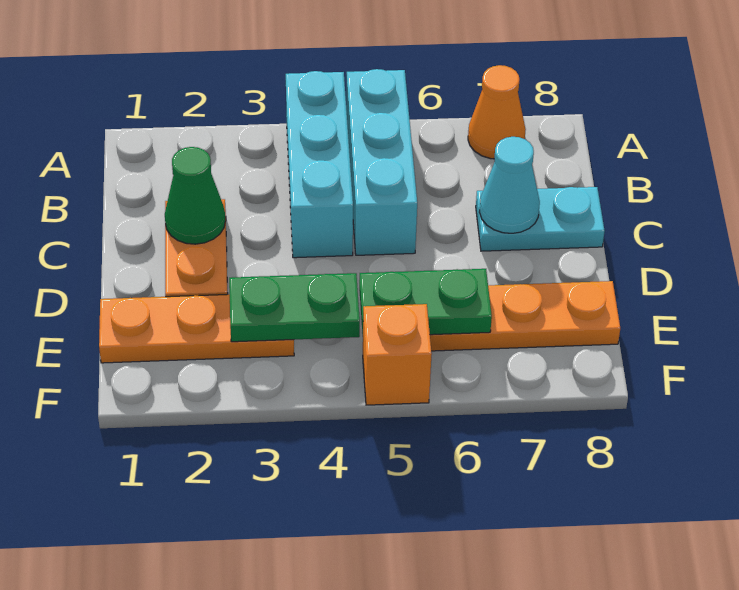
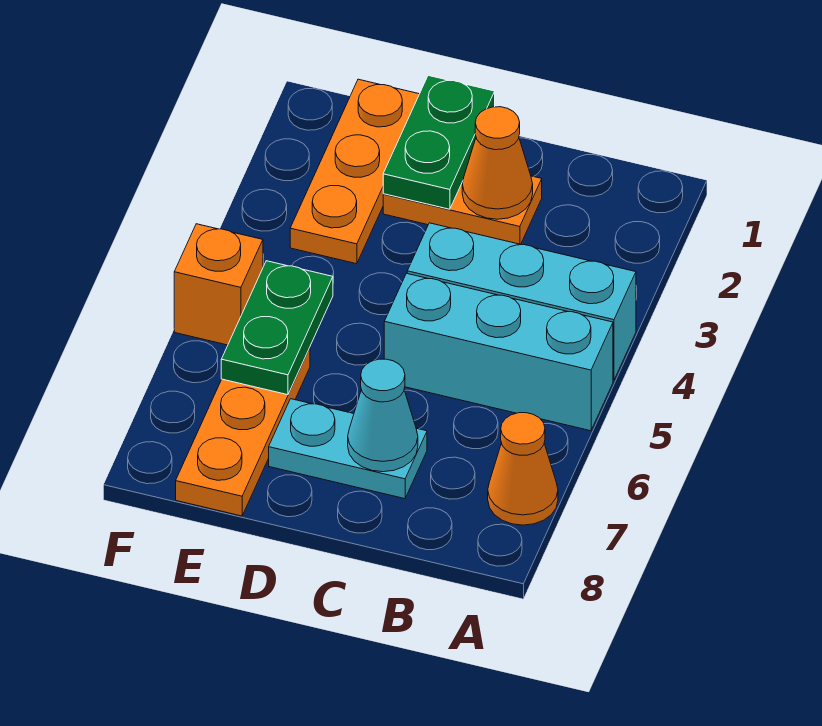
green cone C2 level 2 -> orange cone C2 level 2
cyan plate C7:C8 level 1 -> cyan plate C7:D7 level 1
green plate E3:E4 level 2 -> green plate D1:D2 level 2

